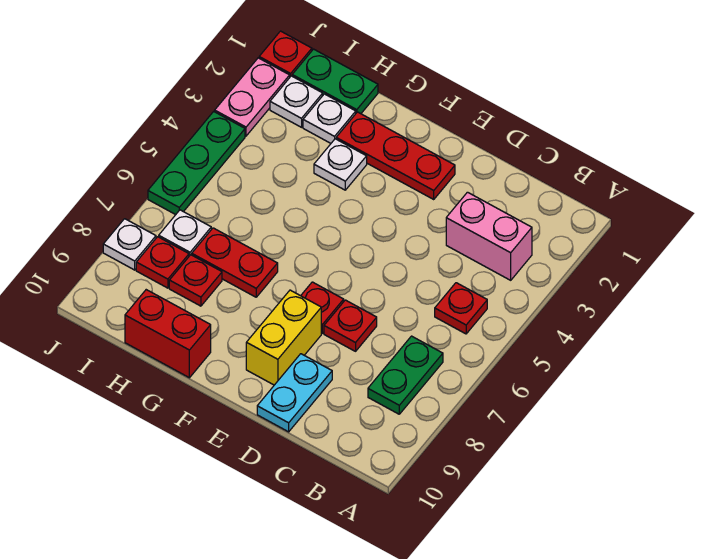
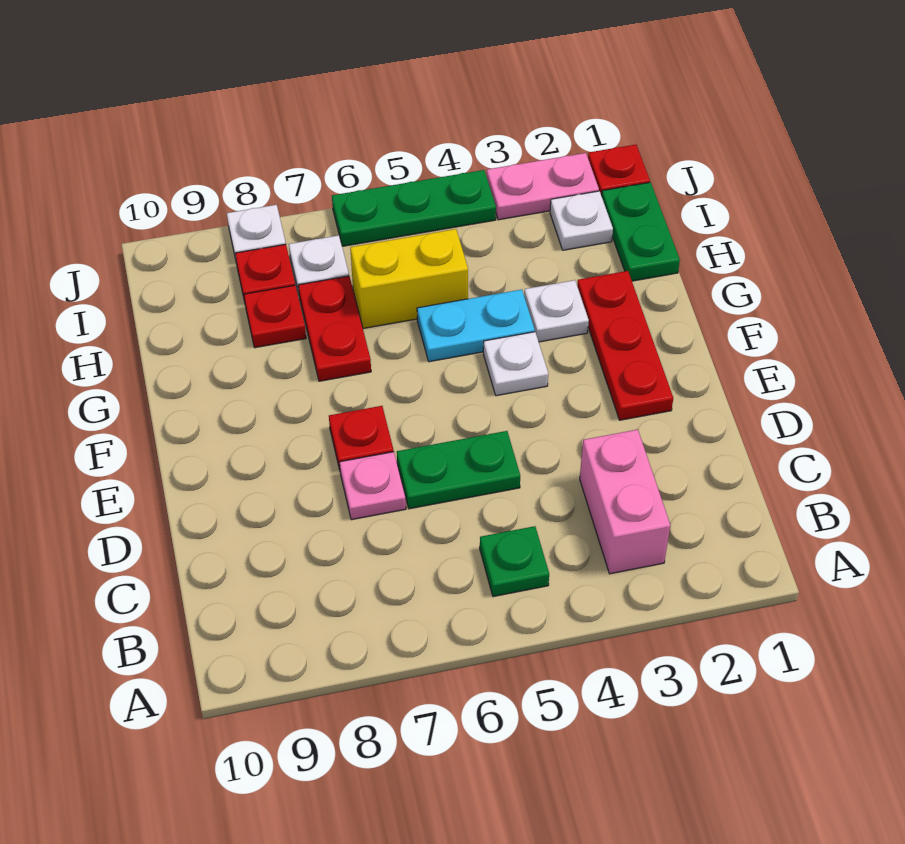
red plate B5 level 1 -> green plate B5 level 1
green plate B7:B8 level 1 -> green plate D5:D6 level 1
red plate D7 level 1 -> pink plate D7 level 1
cyan plate D9:D10 level 1 -> cyan plate G4:G5 level 1
yellow brick E8:E9 level 1 -> yellow brick H5:H6 level 1
red brick G10:H10 level 1 -> none
white plate H2 level 1 -> white plate F4 level 1

